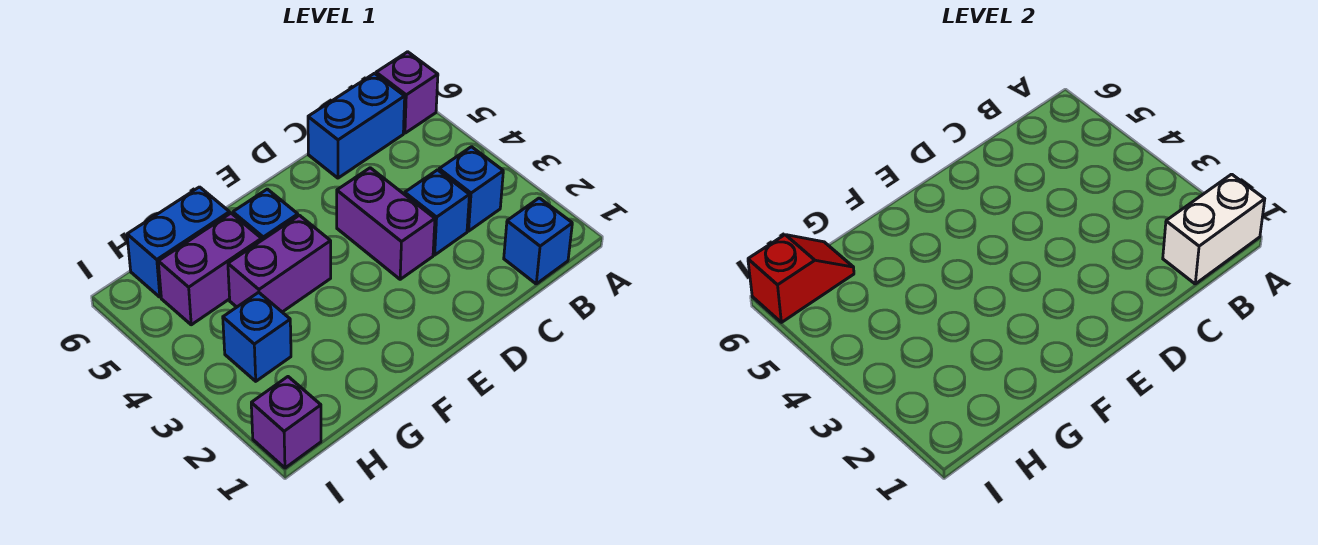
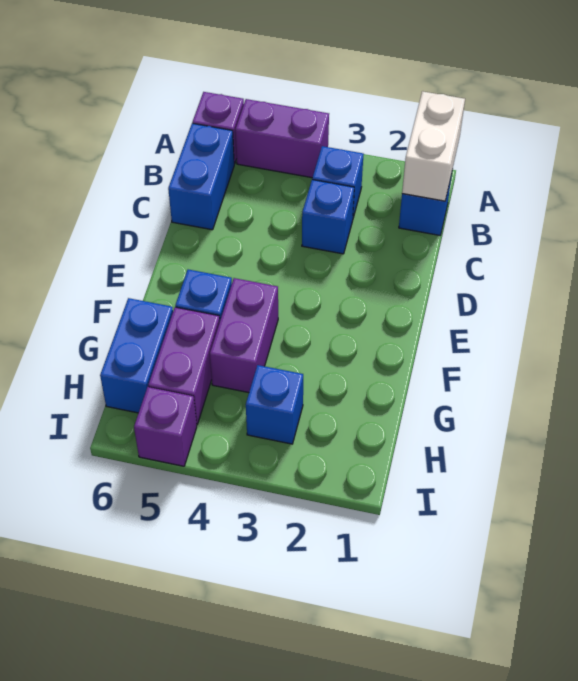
purple brick D3:D4 level 1 -> purple brick A4:A5 level 1
red slope H6:I6 level 2 top I -> none
purple brick I1 level 1 -> purple brick I5 level 1

